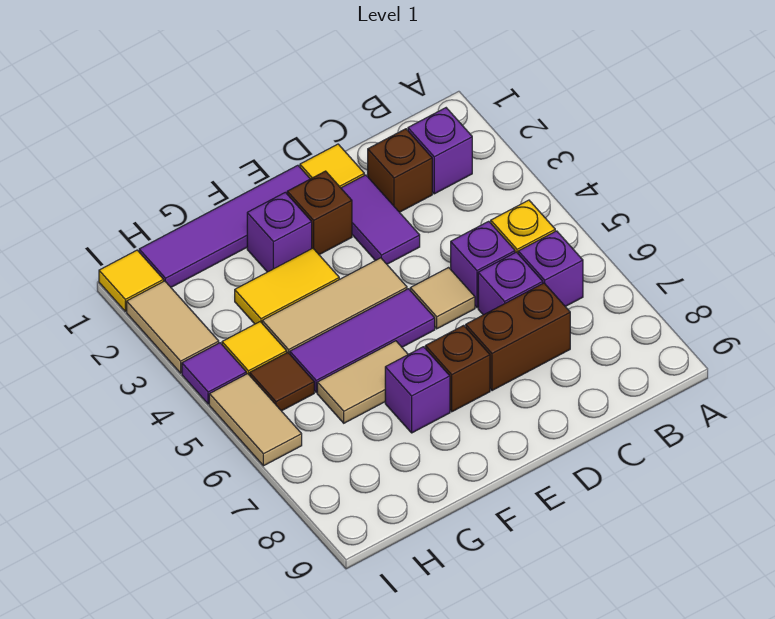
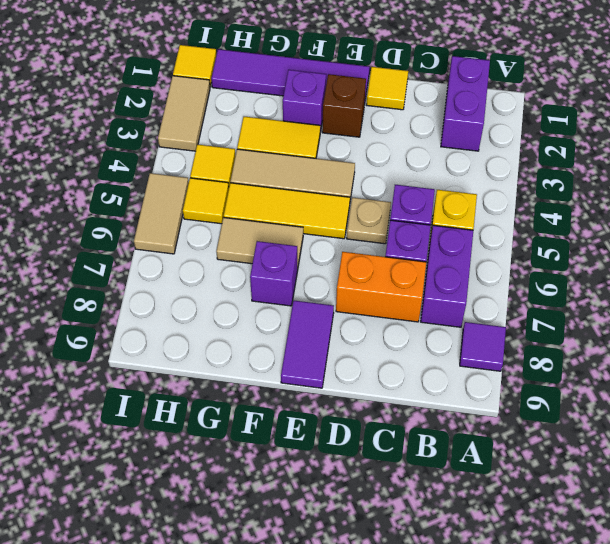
purple brick B2 level 1 -> purple brick B1:B2 level 1
purple brick B6 level 1 -> purple brick B6:B7 level 1
brown brick C2 level 1 -> none
brown brick C7:D7 level 1 -> orange brick C7:D7 level 1
purple tile D2:D3 level 1 -> purple tile E8:E9 level 1
tan tile D5 level 1 -> tan plate D5 level 1
purple tile E5:G5 level 1 -> yellow tile E5:G5 level 1
brown brick E7 level 1 -> none
brown tile H5 level 1 -> yellow tile H5 level 1
purple tile I4 level 1 -> purple tile A8 level 1

